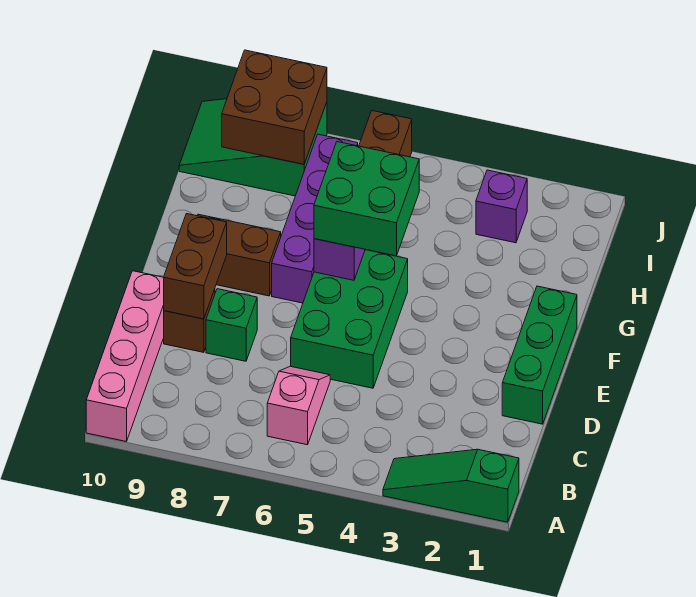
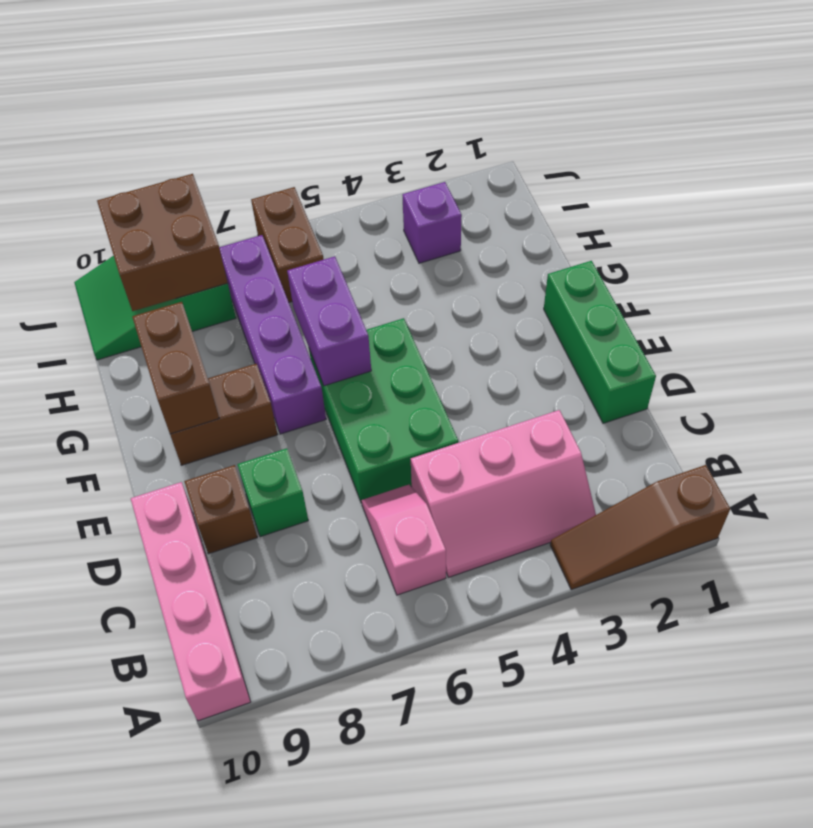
green slope A1:A3 level 1 top 1 -> brown slope A1:A3 level 1 top 1
none -> pink slope B3:C5 level 1 top C
brown brick D9:E9 level 2 -> brown brick F9:G9 level 2
green brick F5:G6 level 3 -> none

